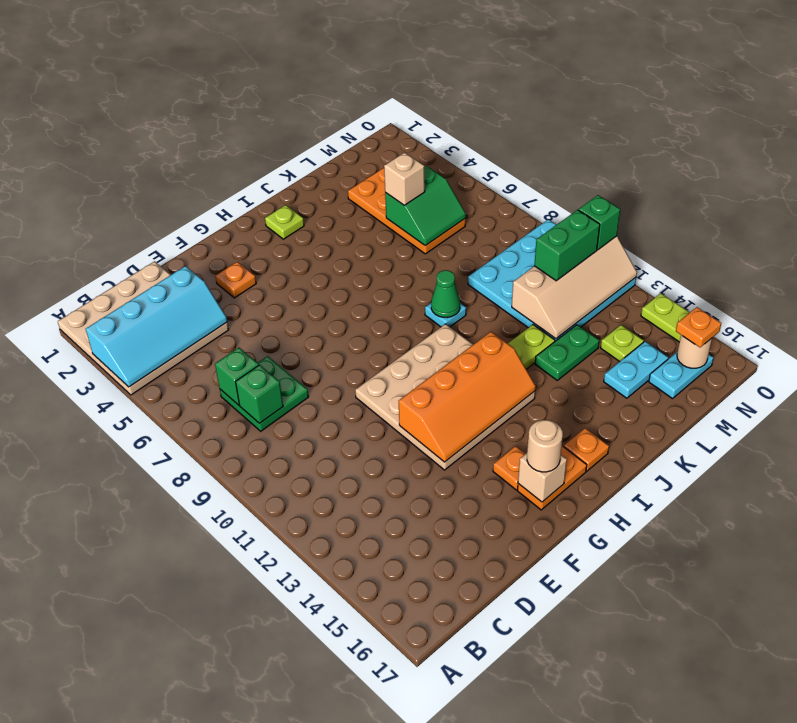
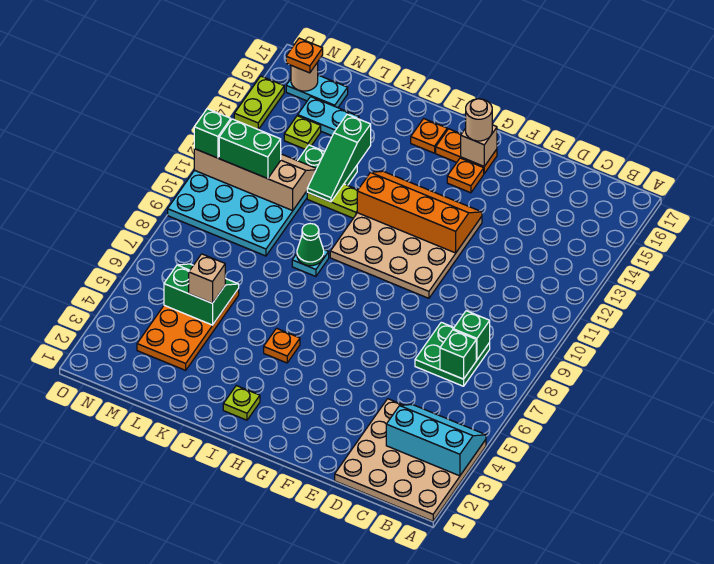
cyan slope A3:D4 level 2 top 3 -> cyan slope A3:C4 level 2 top 3
orange plate F3 level 1 -> orange plate I5 level 1
none -> green slope K12:K14 level 2 top 14

